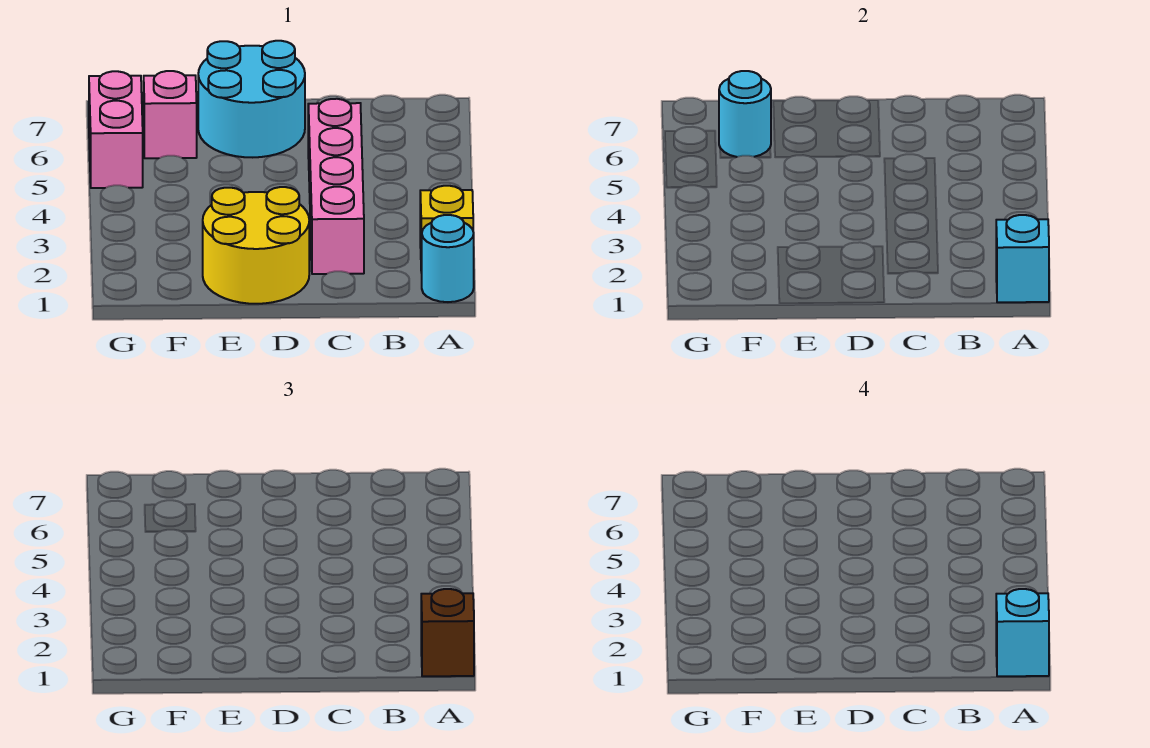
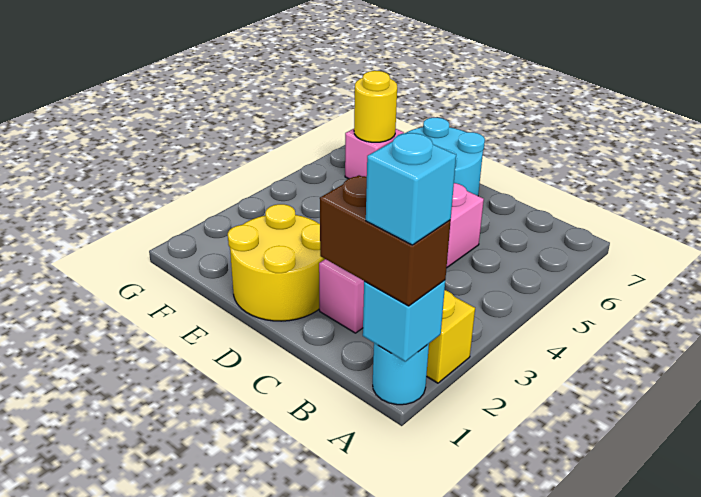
brown brick A1 level 3 -> brown brick A1:B1 level 3
cyan round brick F6 level 2 -> yellow round brick F6 level 2
pink brick G5:G6 level 1 -> none

